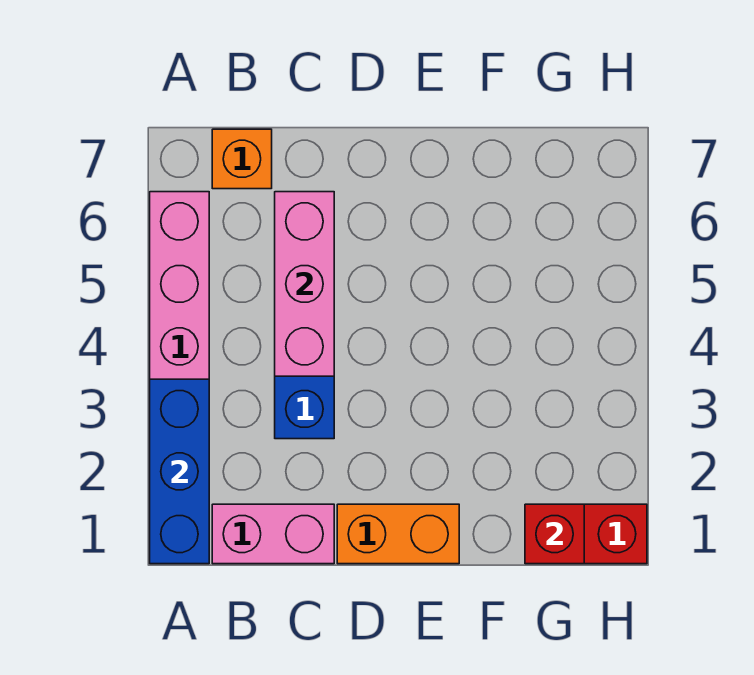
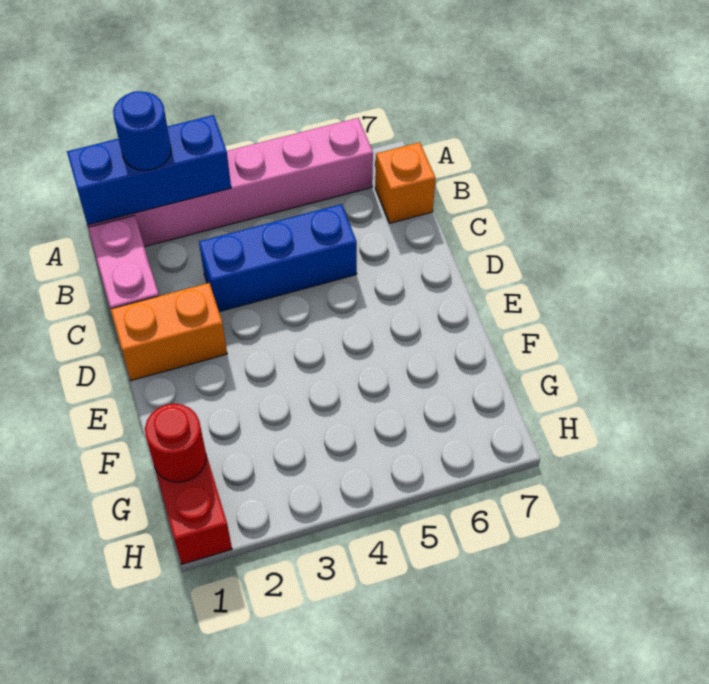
none -> blue round brick A2 level 3
pink brick C4:C6 level 2 -> none
orange brick D1:E1 level 1 -> orange brick D1:D2 level 1
red brick G1 level 2 -> red round brick G1 level 2

